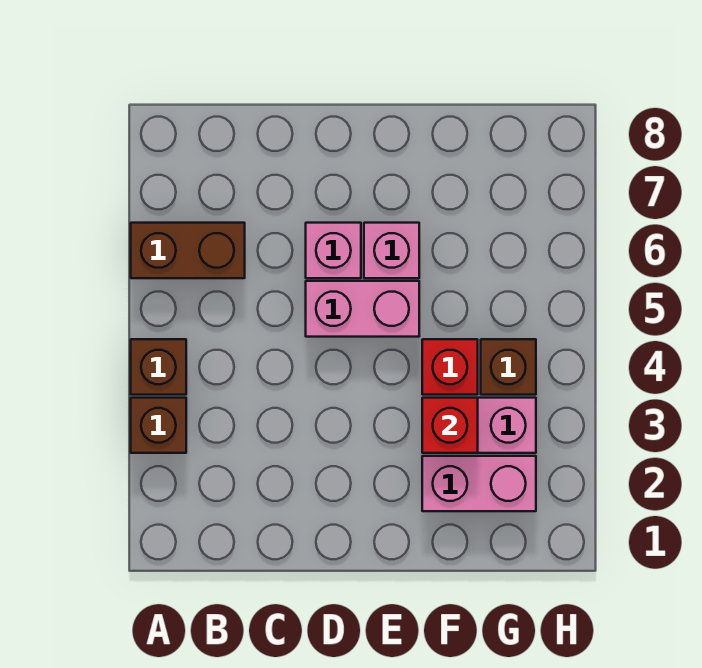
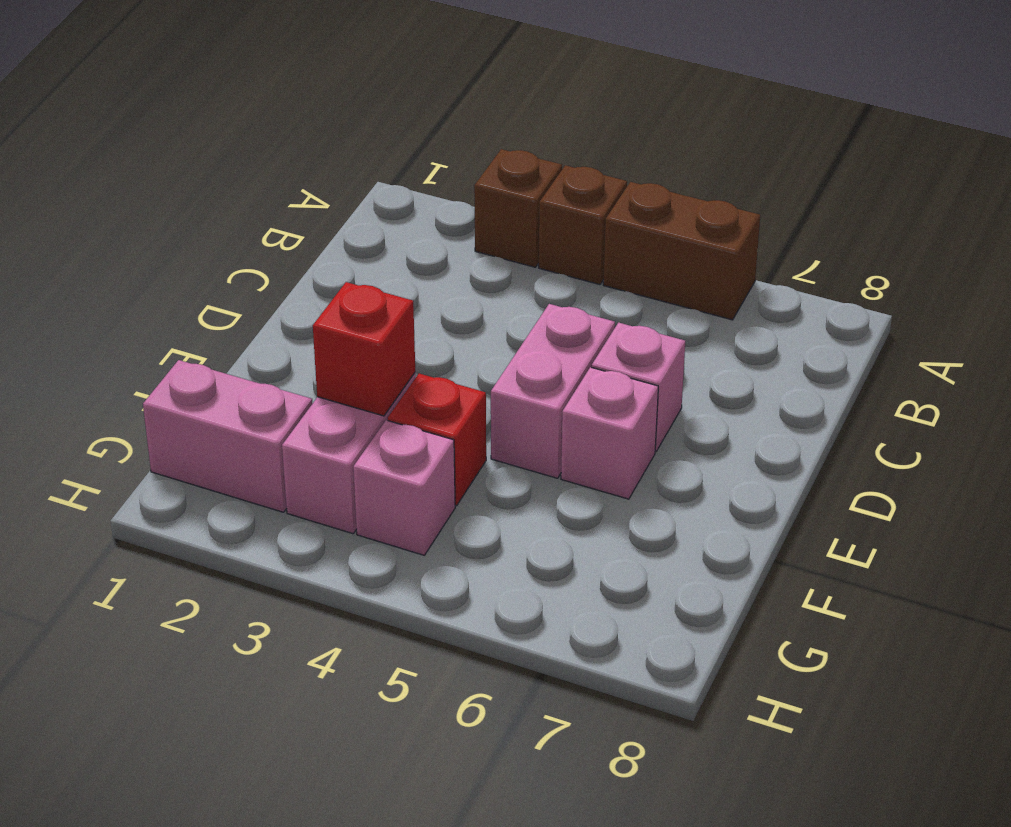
brown brick A6:B6 level 1 -> brown brick A5:A6 level 1
pink brick F2:G2 level 1 -> pink brick G1:G2 level 1
brown brick G4 level 1 -> pink brick G4 level 1

